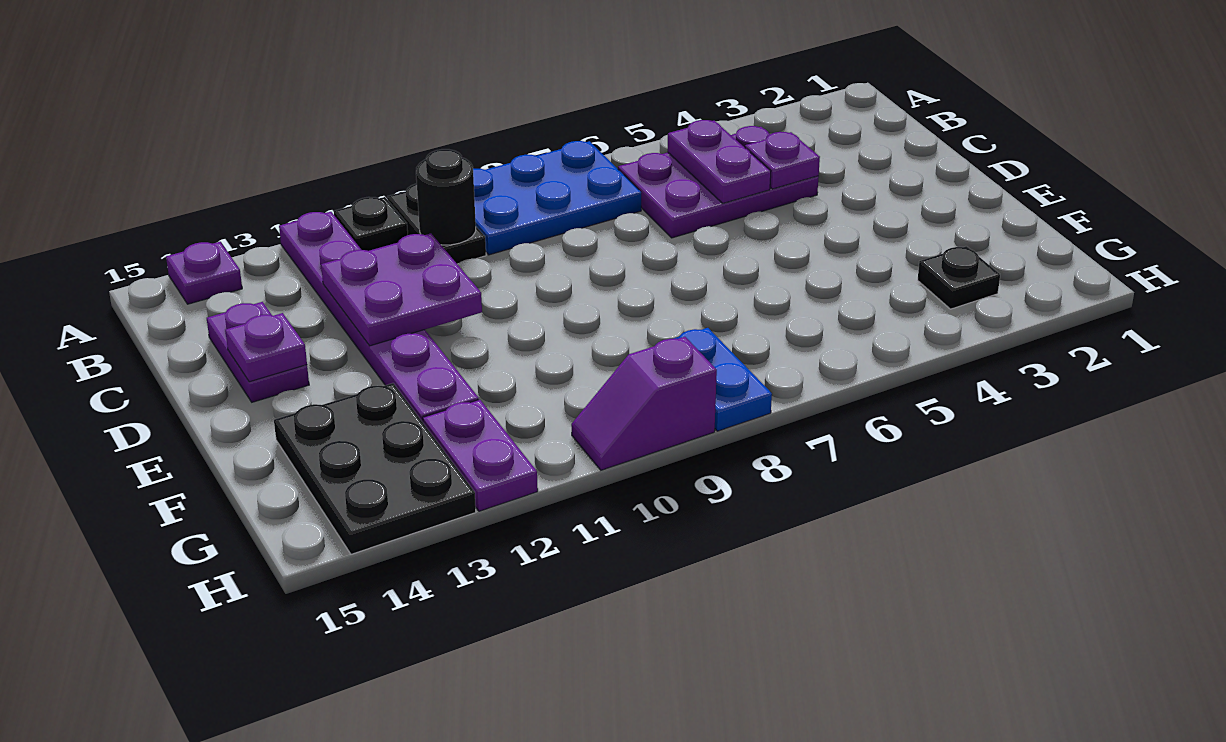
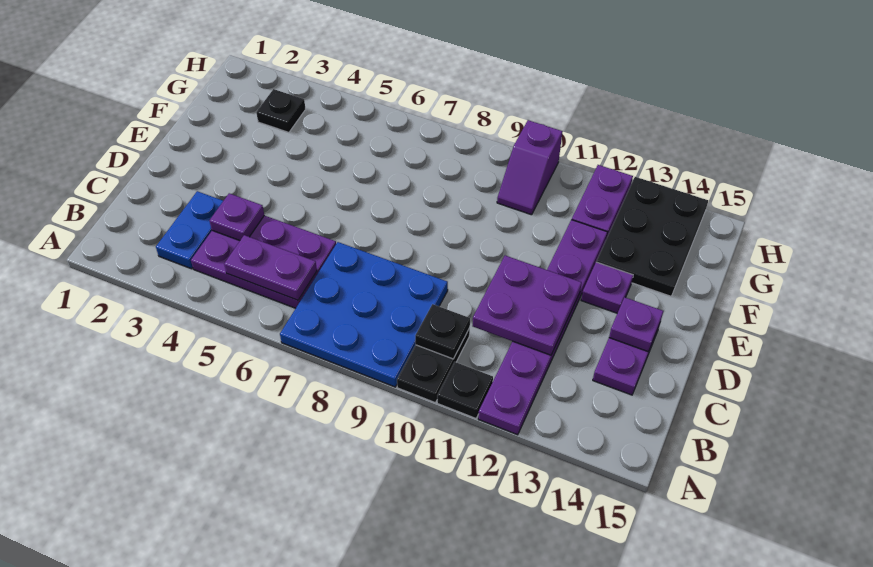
blue plate A7:B9 level 1 -> blue plate A7:C9 level 1
purple plate A14 level 1 -> purple plate E13 level 1
purple plate B5:C5 level 2 -> purple plate B5:B6 level 2
black round brick B10 level 2 -> black plate B10 level 2
blue plate G8:H8 level 1 -> blue plate B3:C3 level 1
purple slope H9:H10 level 1 top 9 -> purple slope G10:H10 level 1 top H

